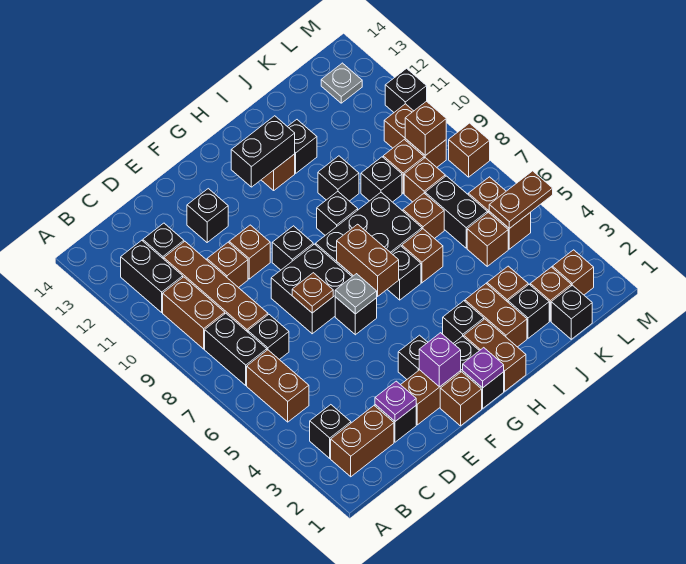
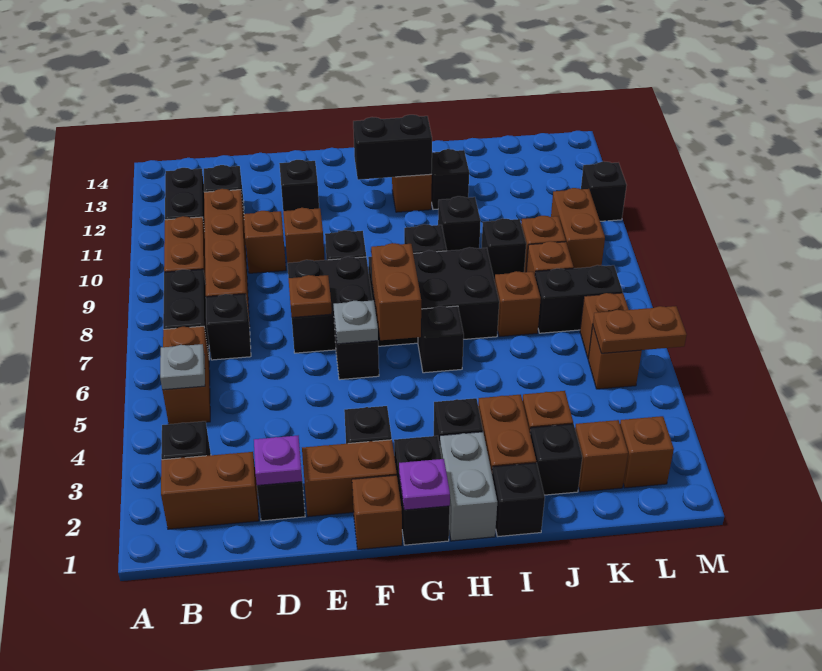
purple brick F2 level 2 -> none
brown brick H1:H2 level 1 -> grey brick H1:H2 level 1
brown brick I6 level 1 -> none
black brick K1 level 1 -> black brick I1 level 1
brown brick K5 level 1 -> none
black brick K6:K7 level 1 -> black brick K7:L7 level 1
brown brick L9 level 2 -> none
grey plate L13 level 1 -> grey plate B5 level 2
brown brick M8 level 1 -> none

